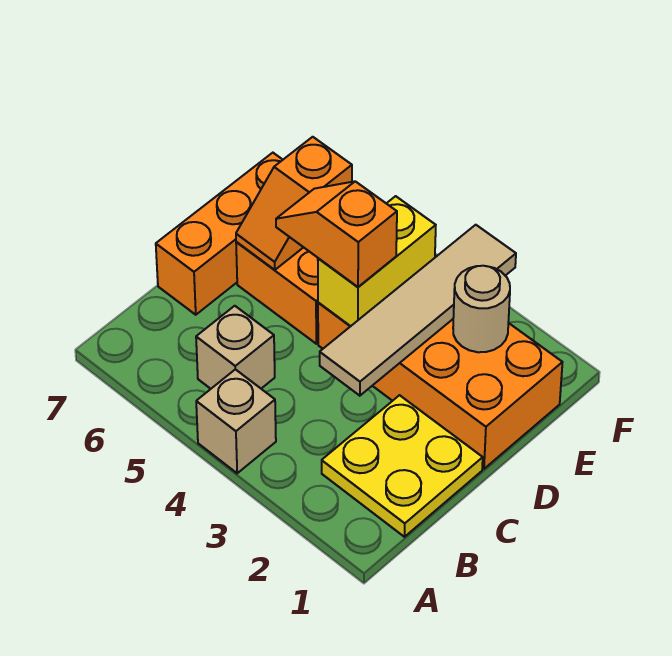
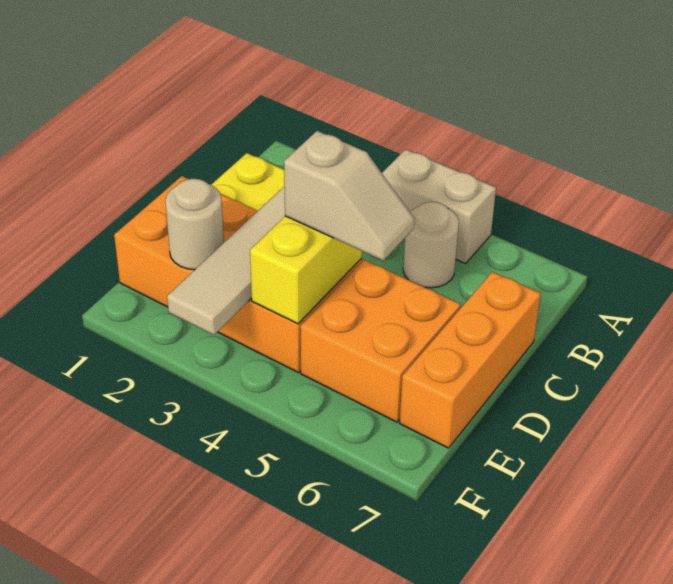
tan brick A4 level 1 -> tan brick A4:A5 level 1
tan brick B5 level 1 -> tan round brick B5 level 1
orange slope D4:D5 level 3 top 4 -> tan slope D4:D5 level 3 top 4
orange slope D6:E6 level 2 top E -> none

